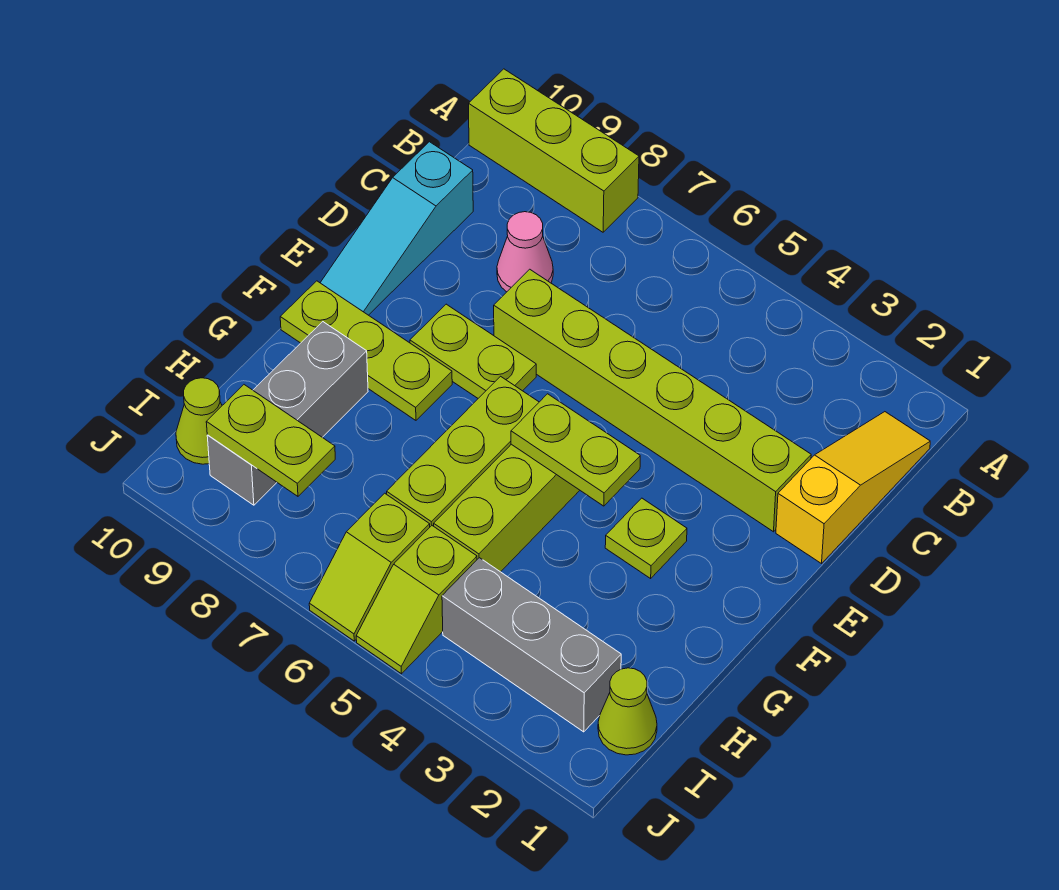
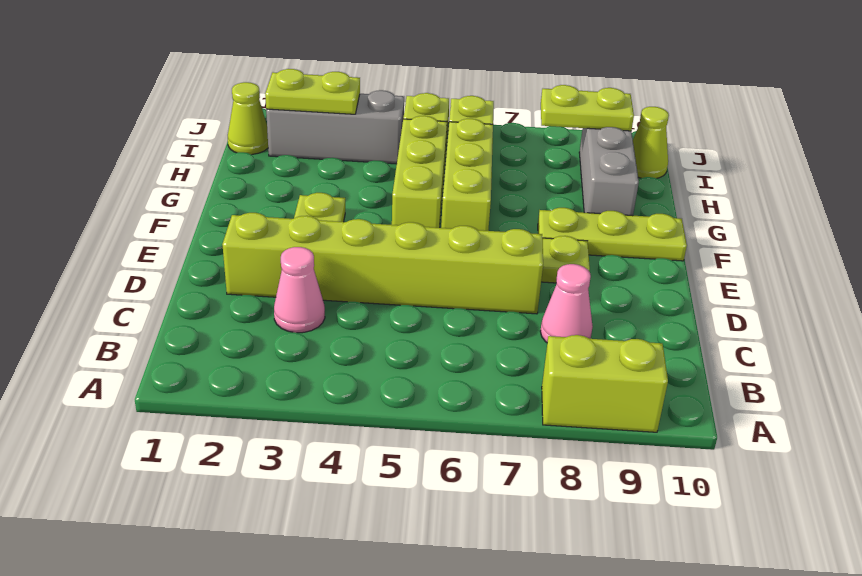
lime brick A8:A10 level 1 -> lime brick A8:A9 level 1
yellow slope B1:D1 level 1 top D -> none
none -> pink cone C3 level 1
cyan slope C10:E10 level 1 top C -> none
lime plate F4:F5 level 2 -> lime plate I2:I3 level 2

